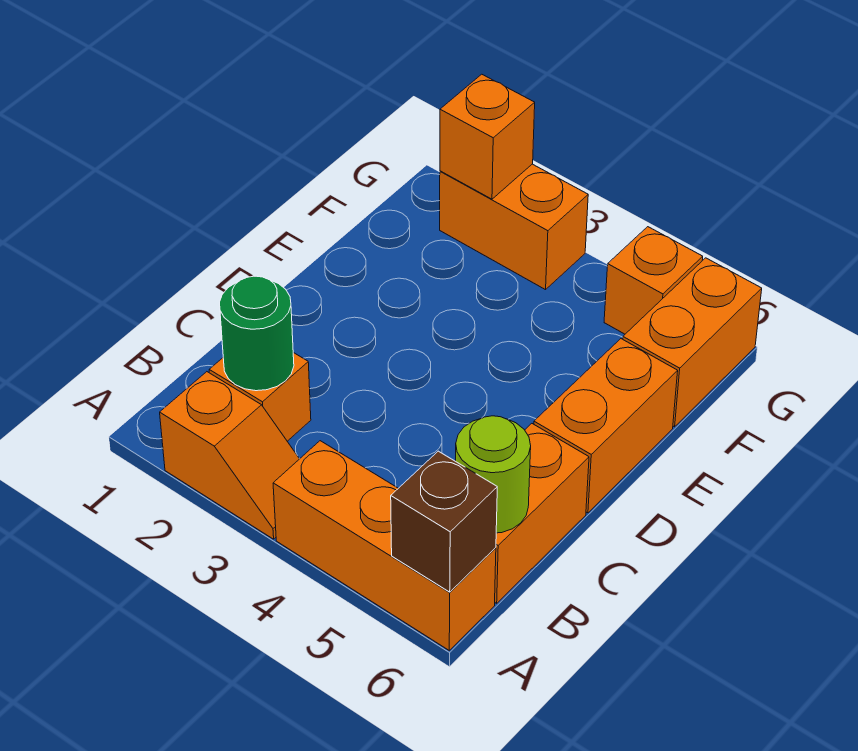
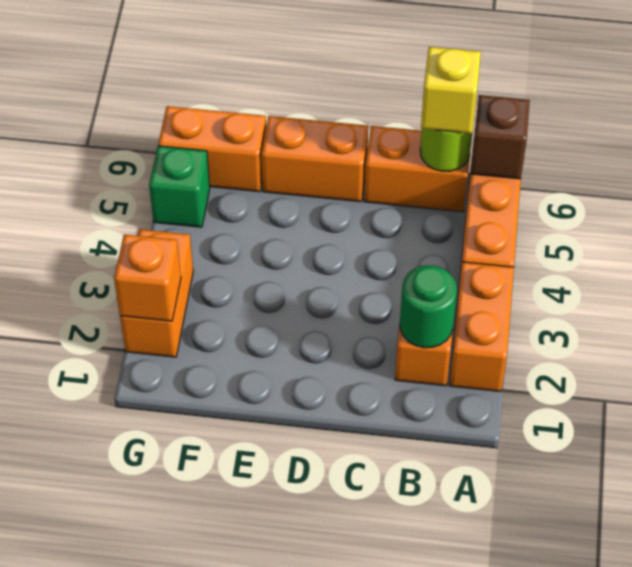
orange slope A2:A3 level 1 top 2 -> orange brick A2:A3 level 1
none -> yellow brick B6 level 3
orange brick G5 level 1 -> green brick G5 level 1

